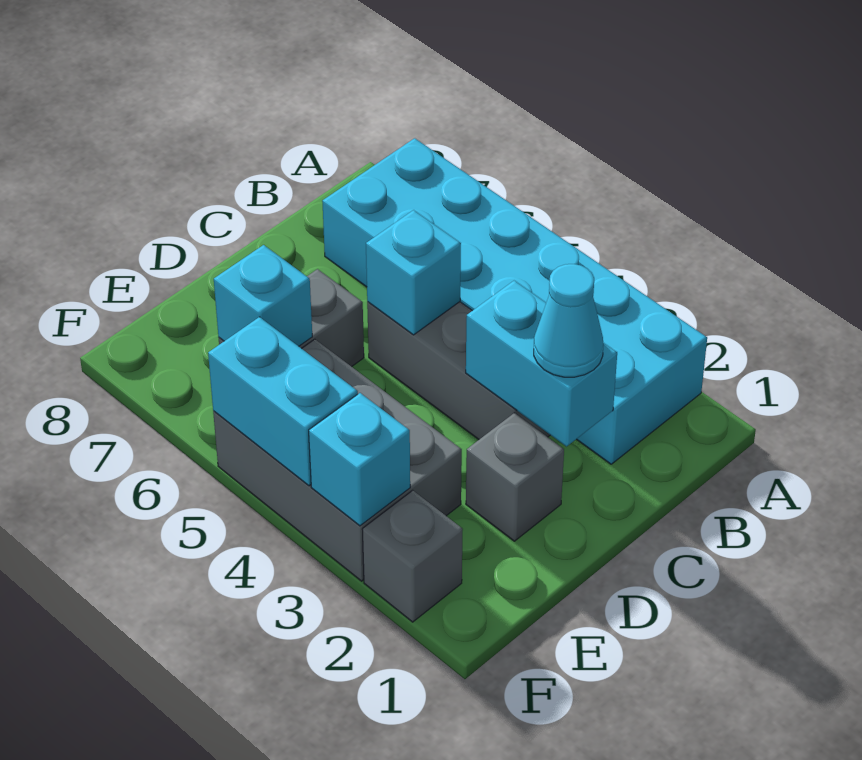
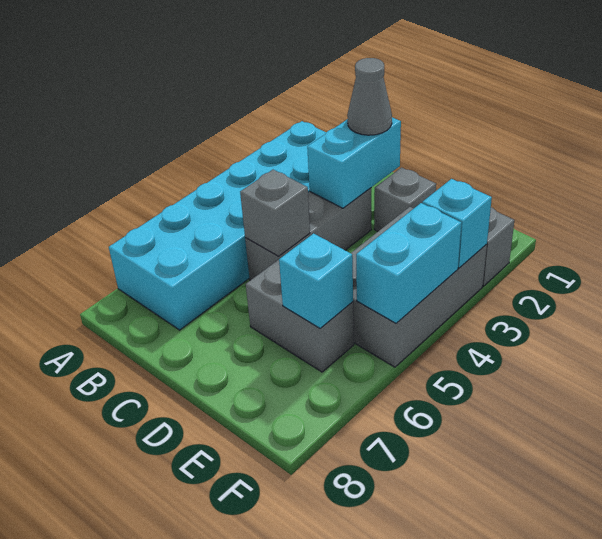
cyan cone C2 level 3 -> grey cone C2 level 3
cyan brick C5 level 2 -> grey brick C5 level 2

